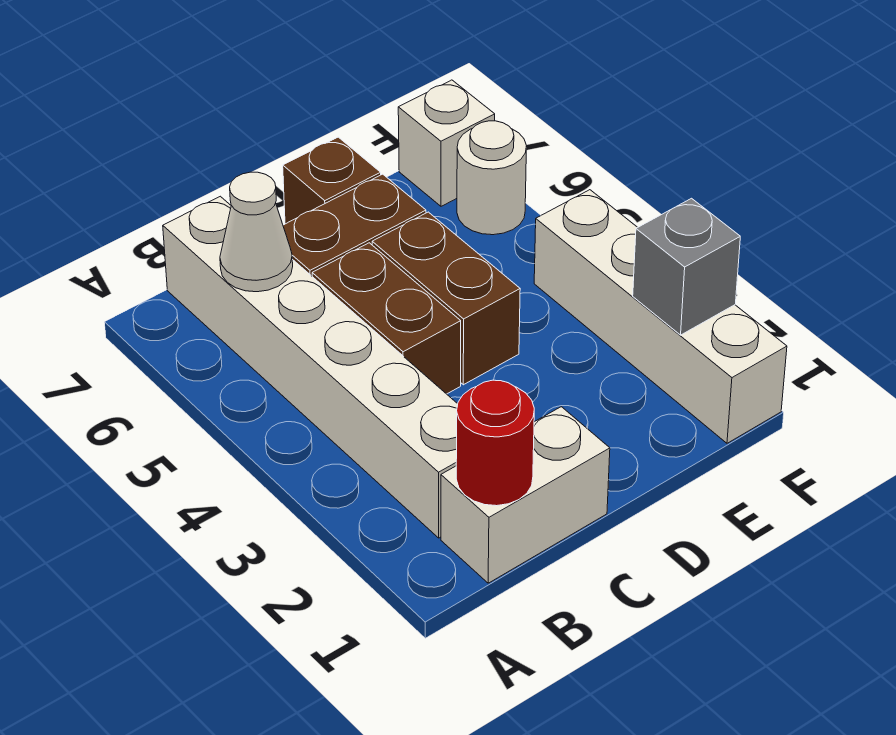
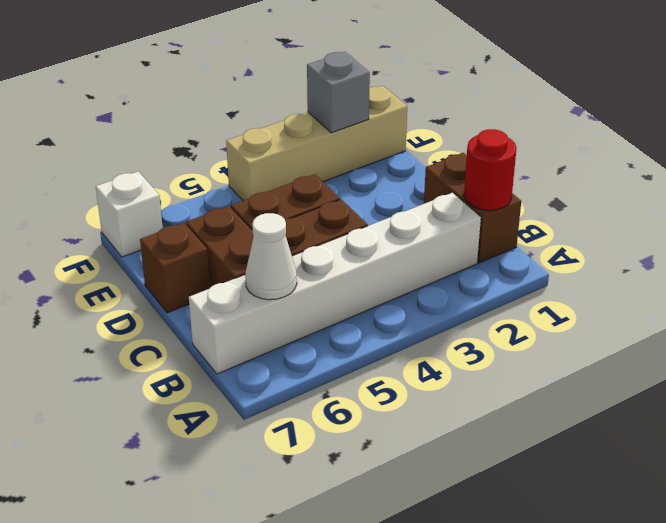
white brick B1:C1 level 1 -> brown brick B1:C1 level 1
white brick F1:F4 level 1 -> tan brick F1:F4 level 1
white round brick F6 level 1 -> none

